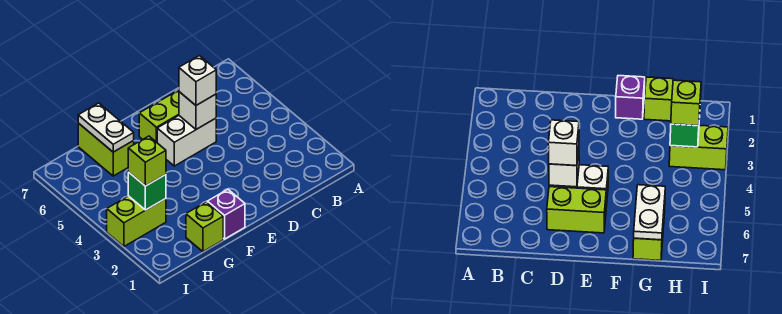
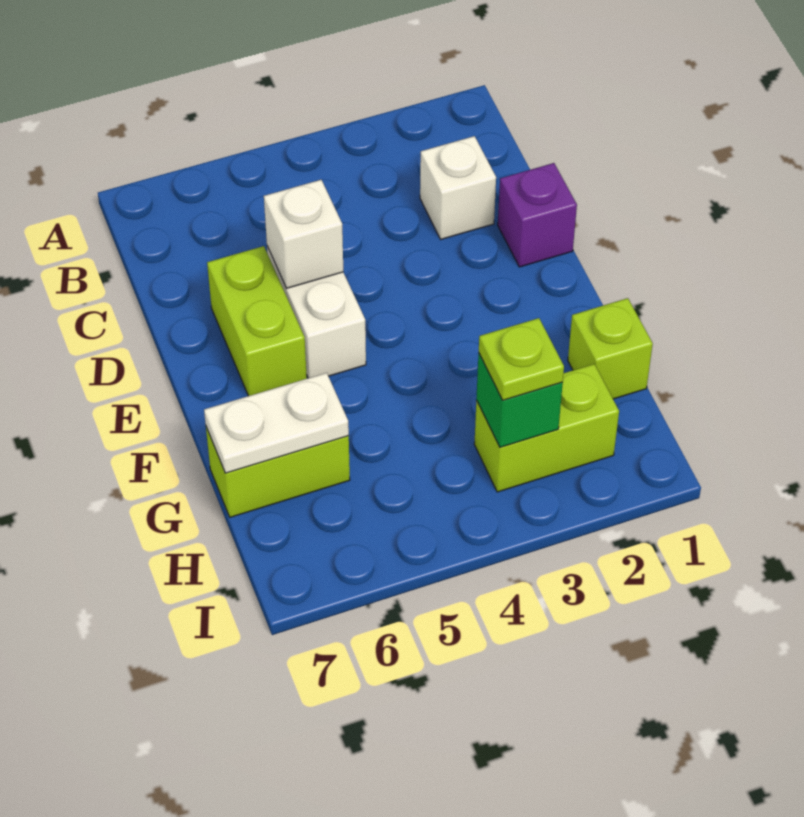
white brick D5 level 3 -> white brick C2 level 1
purple brick F1 level 1 -> purple brick D1 level 1
lime brick H3:I3 level 1 -> lime brick H2:H3 level 1
lime brick H3 level 3 -> lime plate H3 level 3

